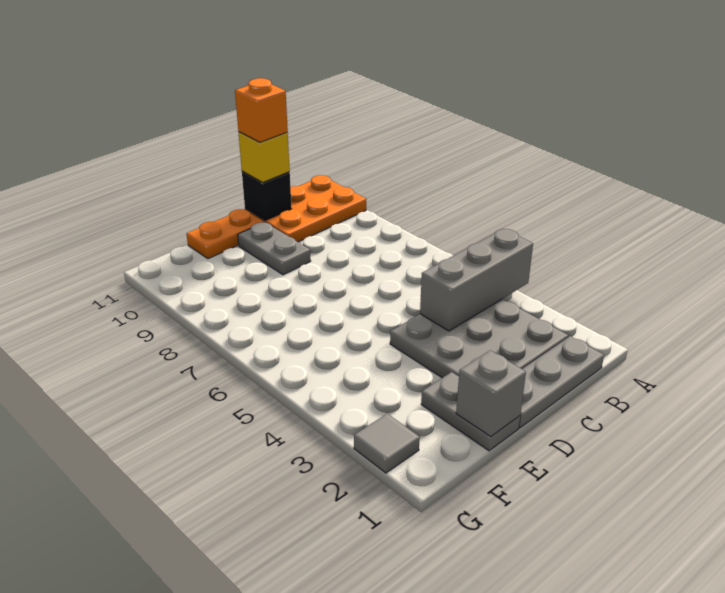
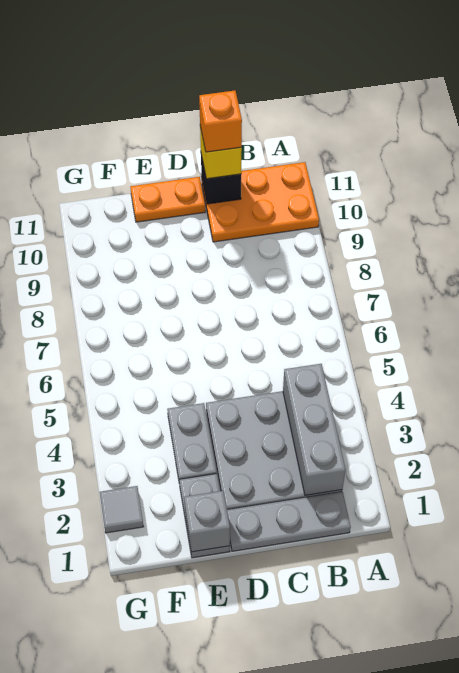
grey brick A4:C4 level 2 -> grey brick B2:B4 level 2
grey plate D9:D10 level 1 -> grey plate E3:E4 level 1

